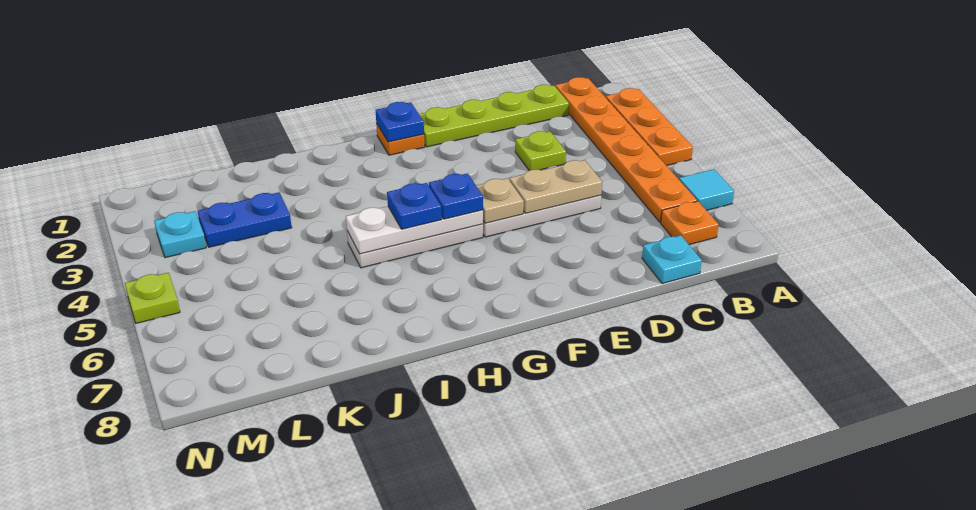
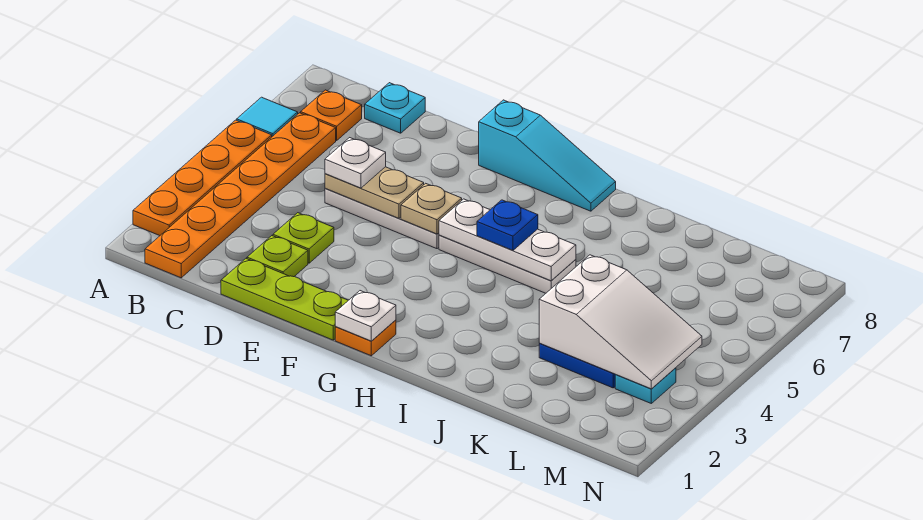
orange plate A2:A4 level 1 -> orange plate A2:A5 level 1
lime plate C1:F1 level 1 -> lime plate D1:F1 level 1
none -> white plate D5 level 3
none -> cyan slope F8:H8 level 1 top F
blue plate G1 level 2 -> white plate G1 level 2
blue plate G5 level 3 -> none
none -> white slope K3:M4 level 2 top K
lime plate N5 level 1 -> lime plate D2 level 1

